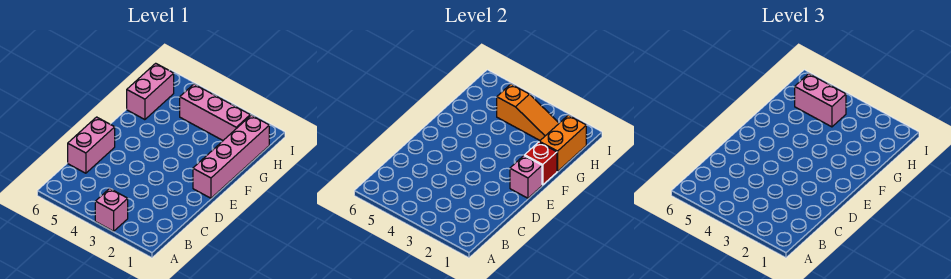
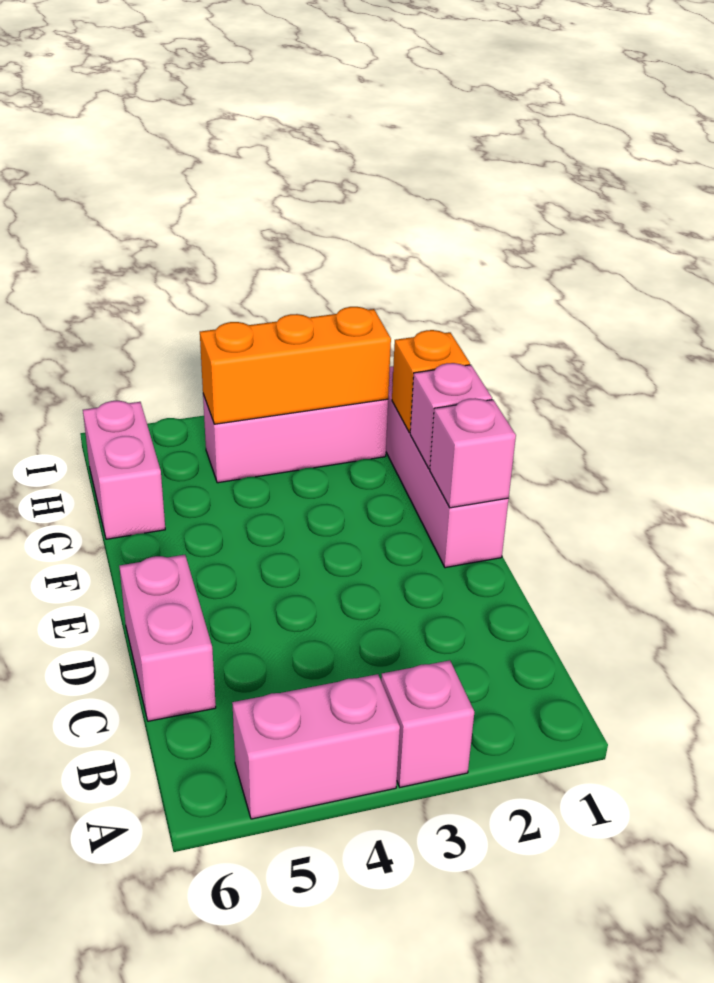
red brick F1 level 2 -> pink brick F1 level 2
orange brick G1:H1 level 2 -> orange brick G1 level 2
orange slope H2:H4 level 2 top 4 -> orange brick H2:H4 level 2
pink brick H4:H5 level 3 -> pink brick A4:A5 level 1

